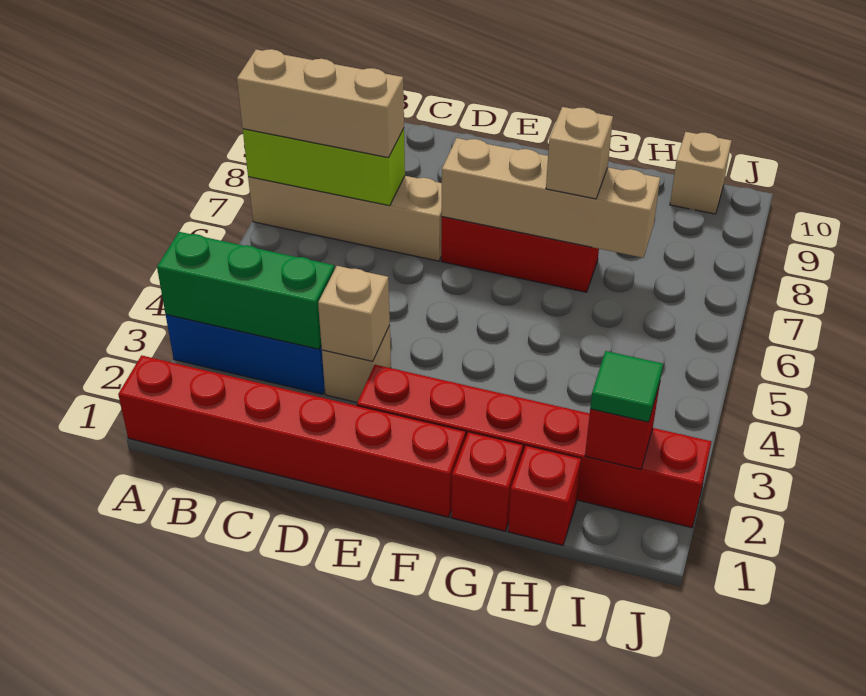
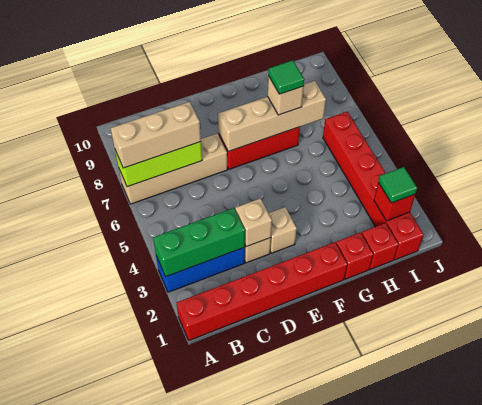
red brick E2:J2 level 1 -> red brick I1:I6 level 1
none -> green tile G7 level 4
tan brick I10 level 1 -> tan brick E3 level 1

